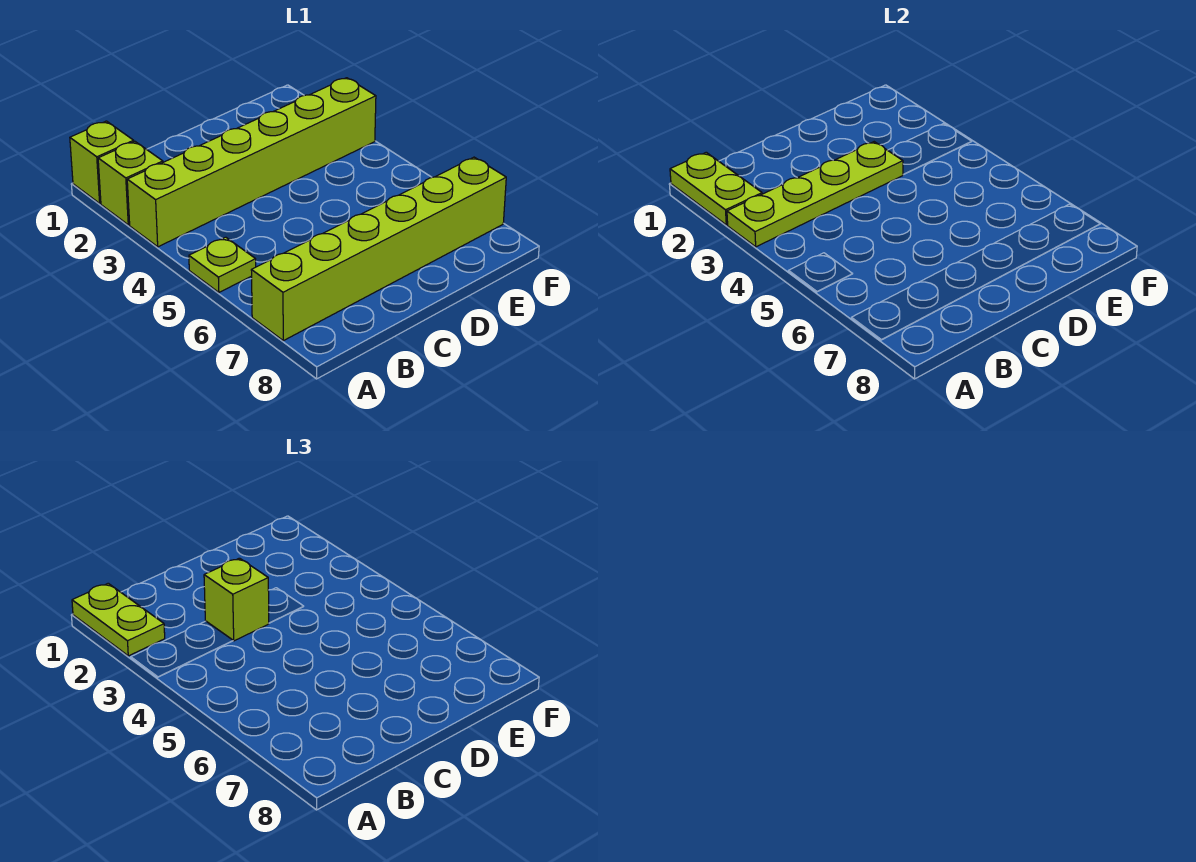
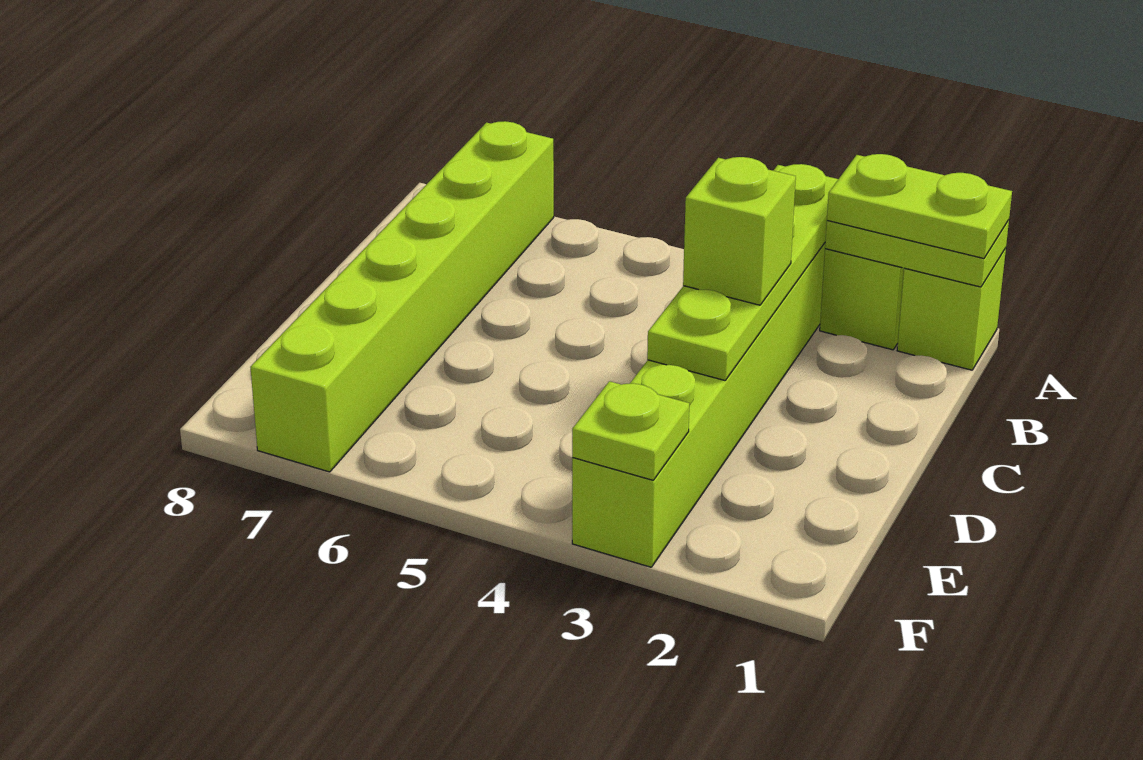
lime plate A5 level 1 -> lime plate F3 level 2

